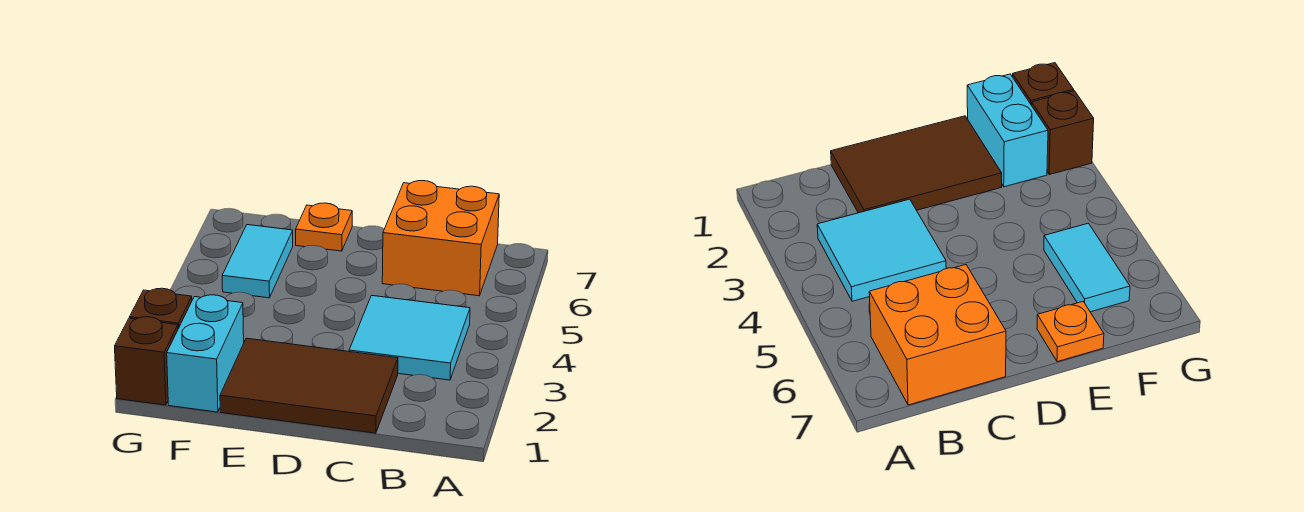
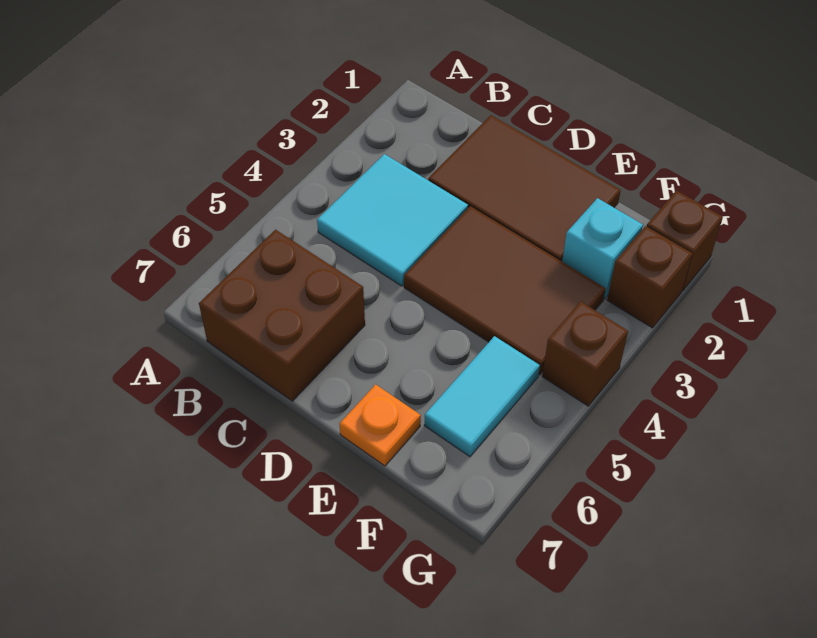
orange brick B6:C7 level 1 -> brown brick B6:C7 level 1
none -> brown tile D3:F4 level 1
cyan brick F1:F2 level 1 -> cyan brick F2 level 1
none -> brown brick G4 level 1

